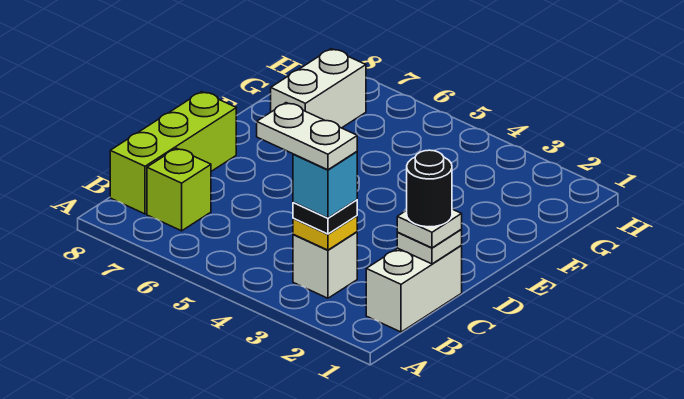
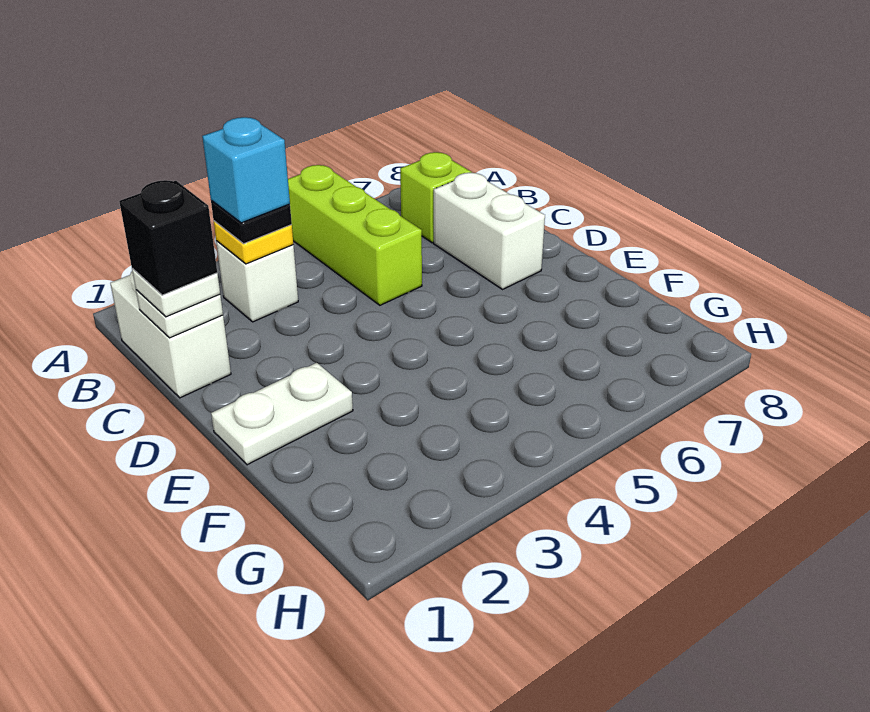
white plate B3:B4 level 5 -> white plate E1:E2 level 1
lime brick B8:D8 level 1 -> lime brick A5:C5 level 1
black round brick C1 level 4 -> black brick C1 level 4
white brick F7:G7 level 1 -> white brick C7:D7 level 1

